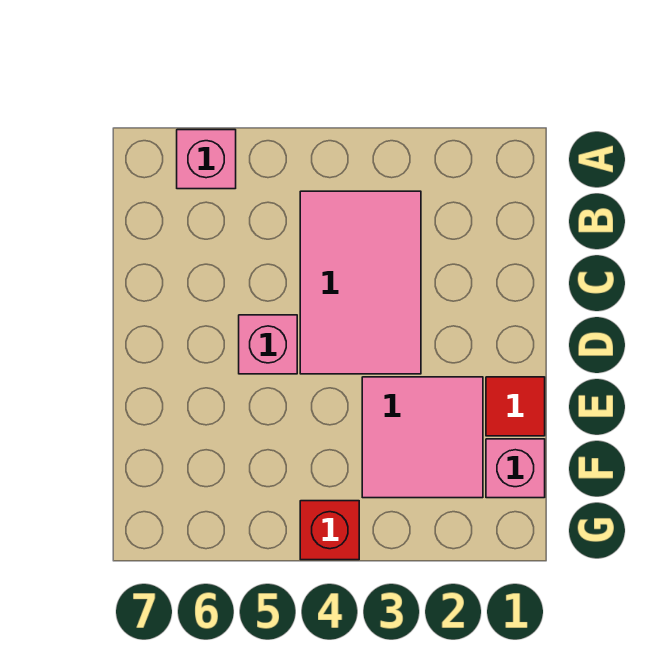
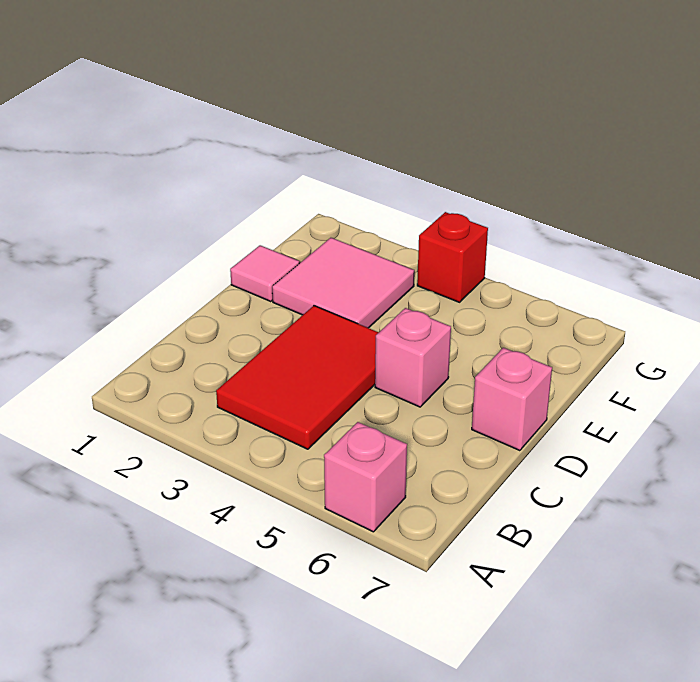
pink tile B3:D4 level 1 -> red tile B3:D4 level 1
red tile E1 level 1 -> pink tile E1 level 1
pink brick F1 level 1 -> pink brick D7 level 1

